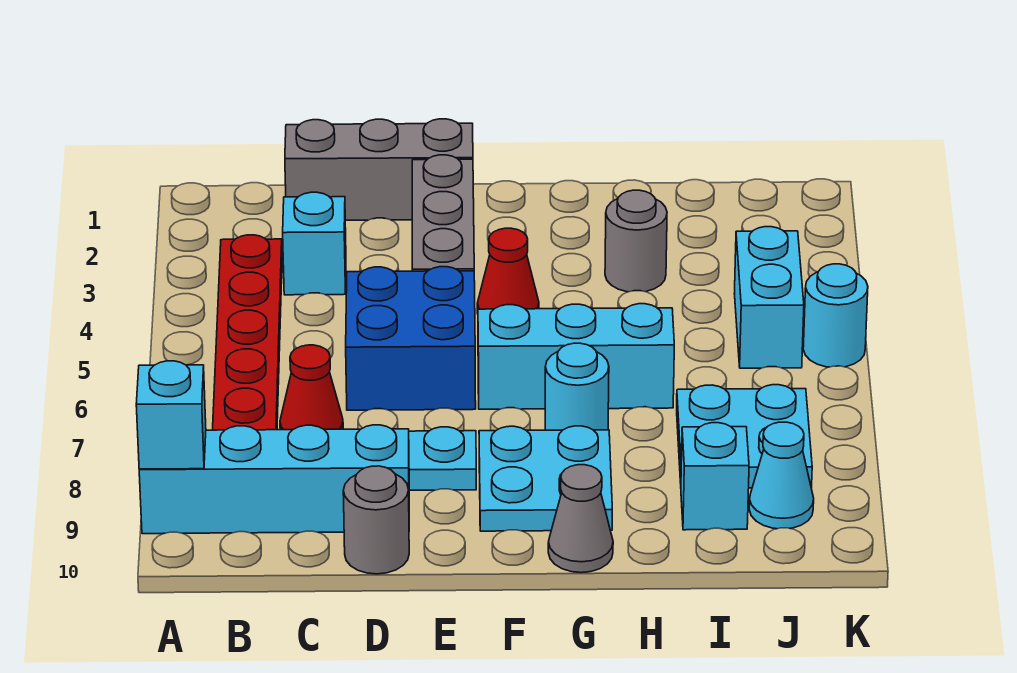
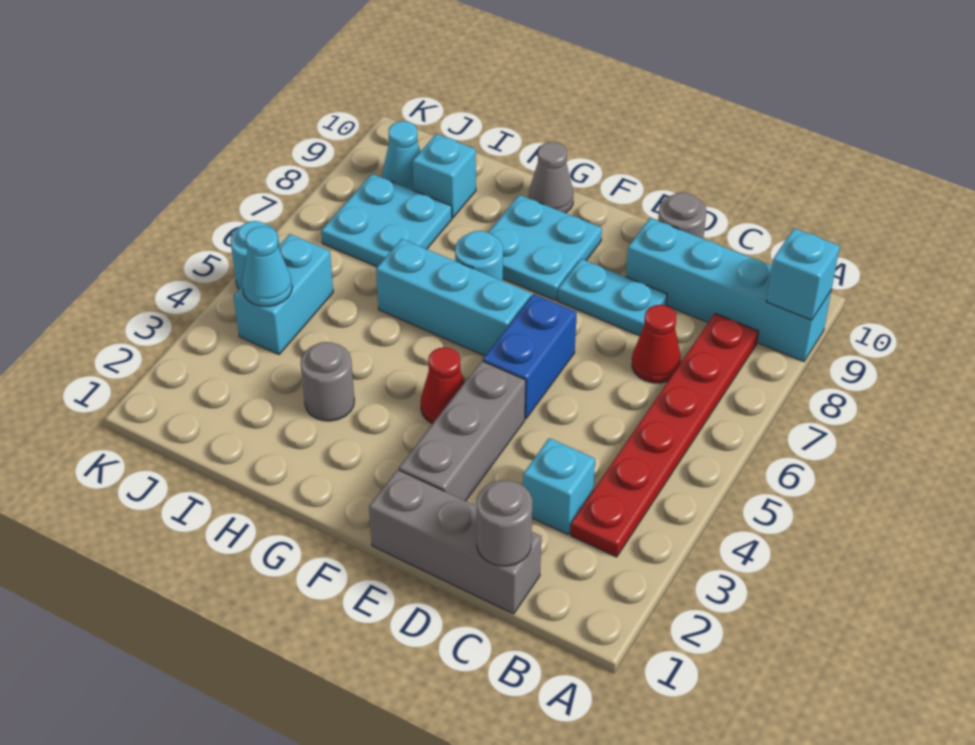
none -> grey round brick C1 level 2
blue brick D5:E6 level 1 -> blue brick E5:E6 level 1
none -> cyan cone J4 level 2

